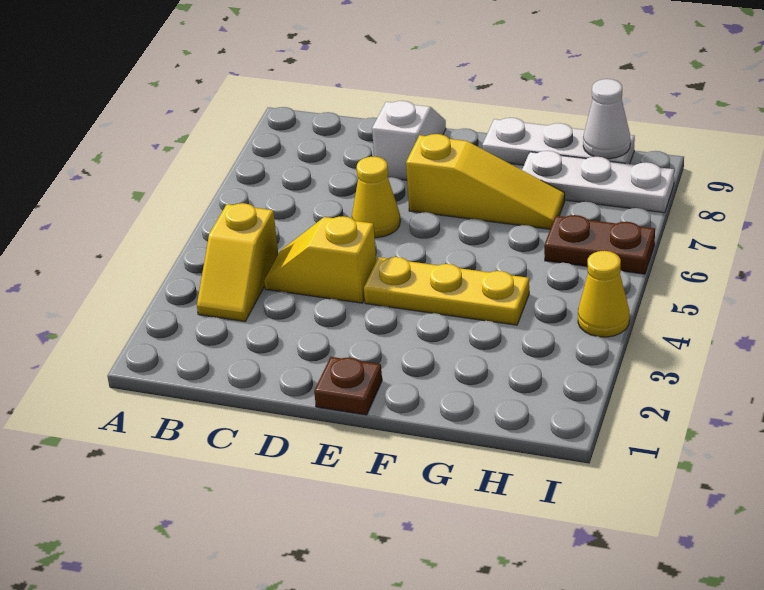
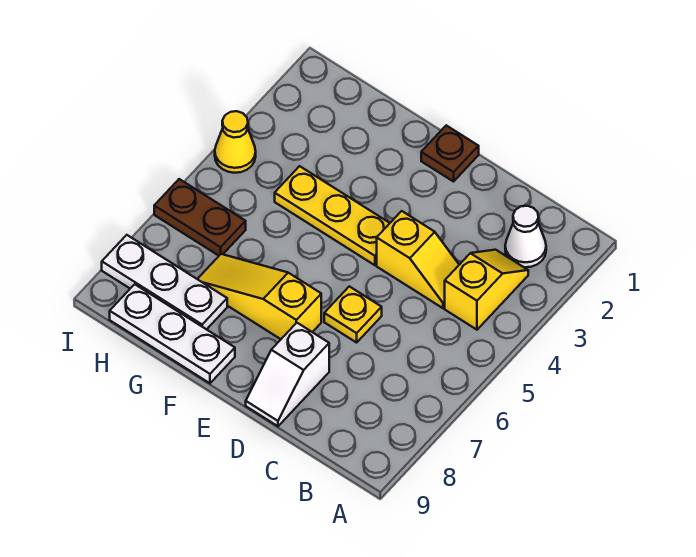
yellow cone D6 level 1 -> yellow plate D6 level 1
white cone H9 level 2 -> white cone B2 level 1

